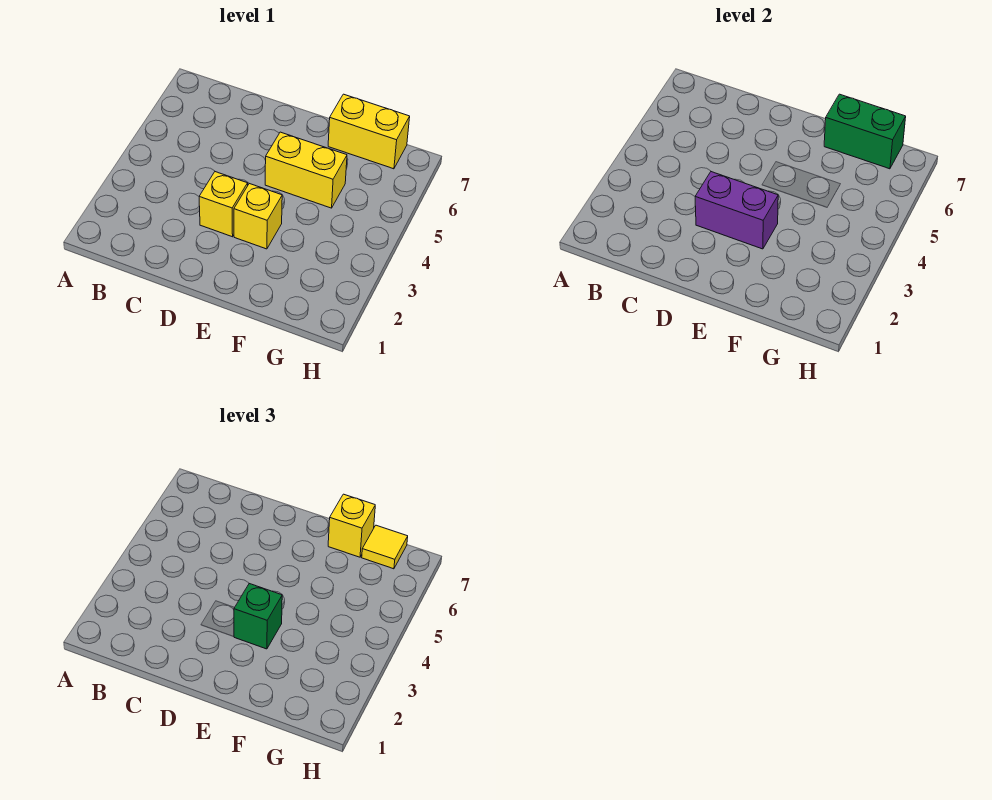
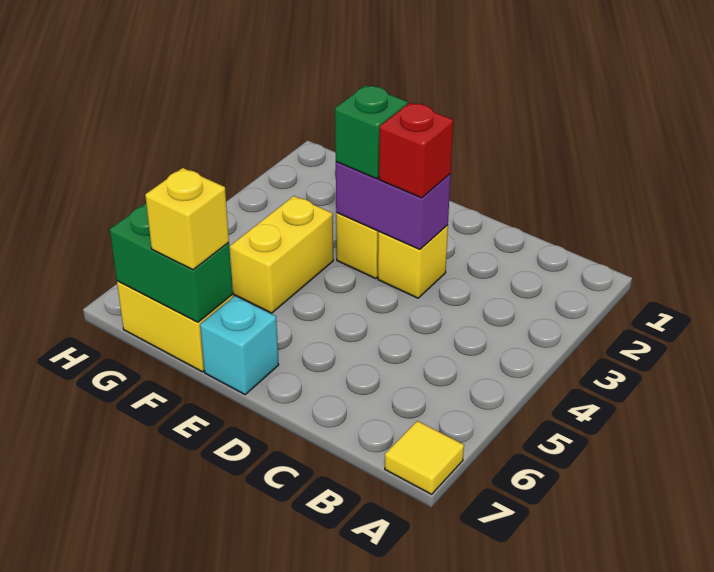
none -> red brick D3 level 3
yellow brick E5:F5 level 1 -> yellow brick F4:F5 level 1
none -> cyan brick E7 level 1
yellow tile G7 level 3 -> yellow tile A7 level 1

